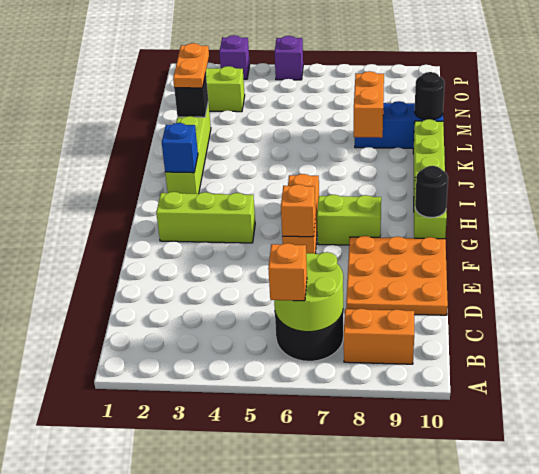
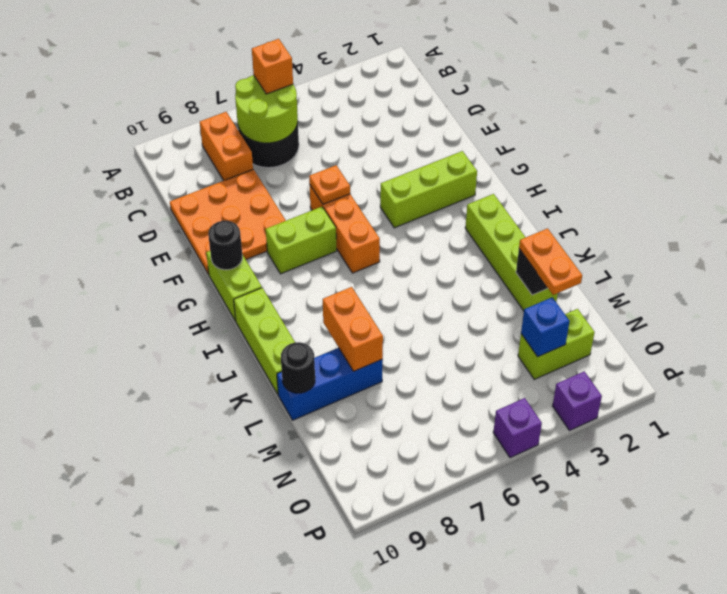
orange brick B8:B9 level 1 -> orange brick B8:C8 level 1
orange brick F6 level 2 -> orange plate F6 level 2
blue brick I2 level 2 -> blue brick N3 level 2

